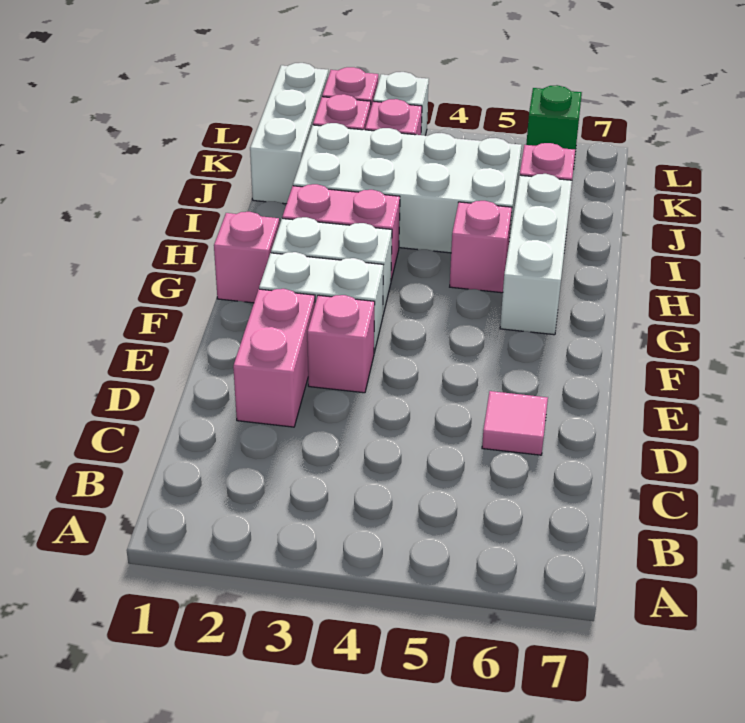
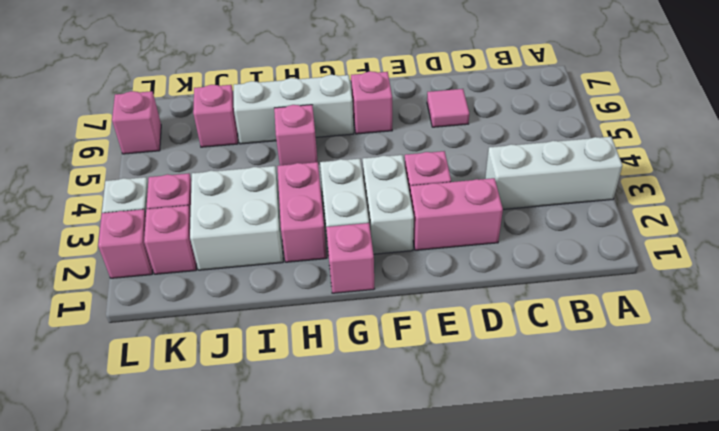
none -> pink brick F6 level 1
white brick I2:J5 level 1 -> white brick I2:J3 level 1
white brick J1:L1 level 1 -> white brick A3:C3 level 1
green brick L6 level 1 -> pink brick L6 level 1

